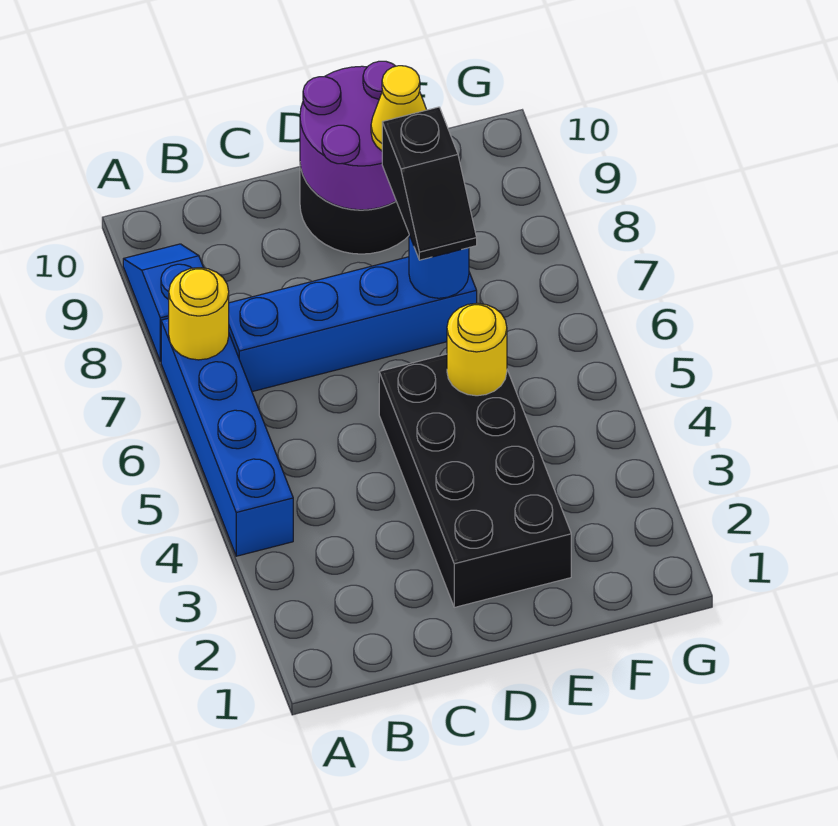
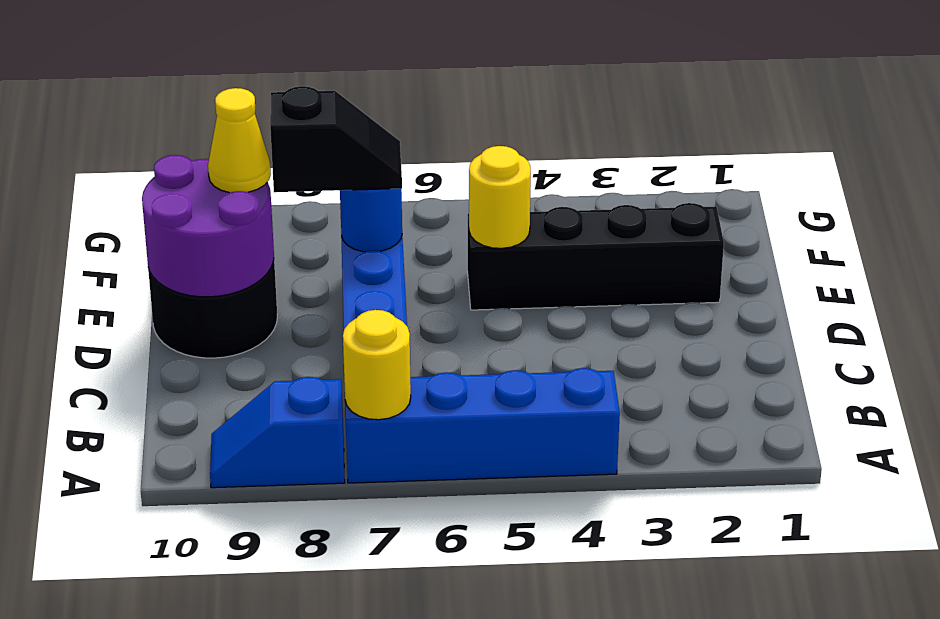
black brick D2:E5 level 1 -> black brick E2:E5 level 1

